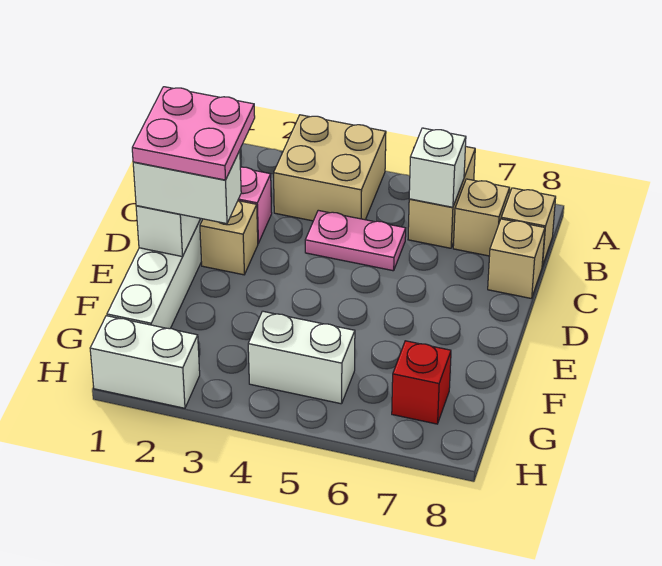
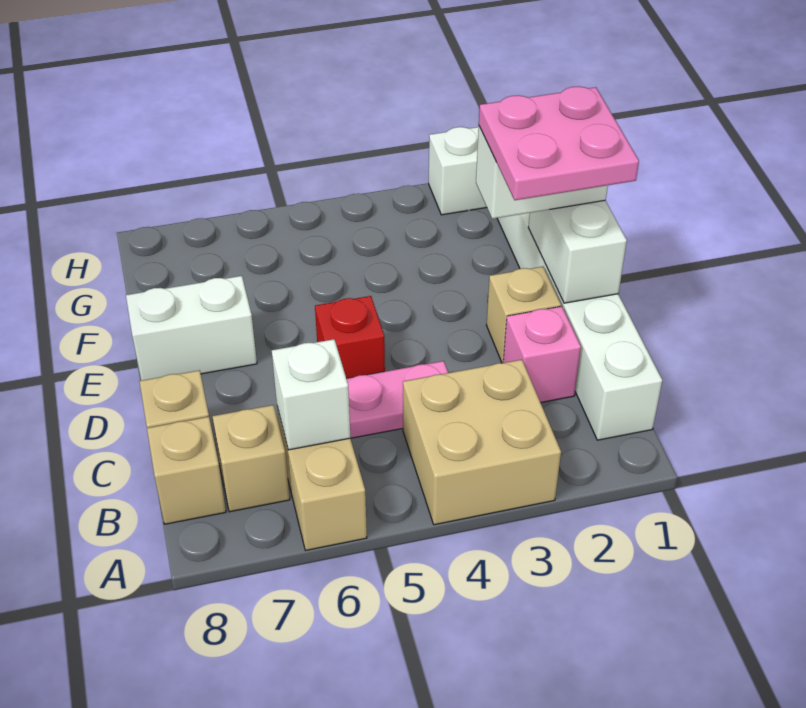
white brick G4:G5 level 1 -> white brick E7:E8 level 1
red brick G7 level 1 -> red brick D5 level 1

